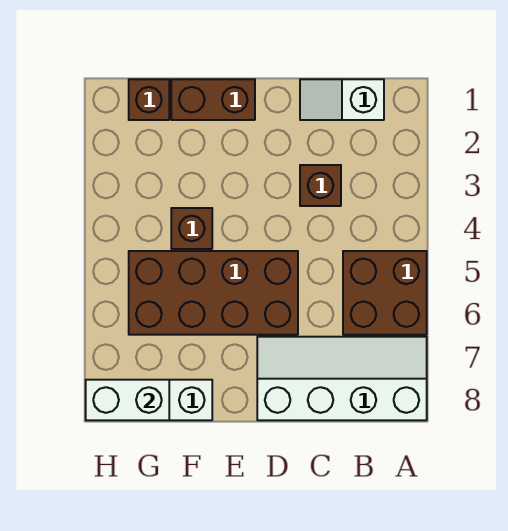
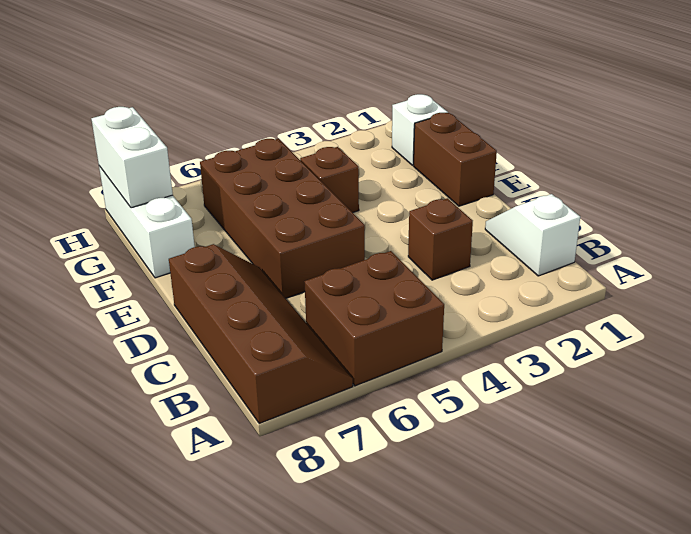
white slope A7:D8 level 1 top 8 -> brown slope A7:D8 level 1 top 8
brown brick G1 level 1 -> white brick G1 level 1

